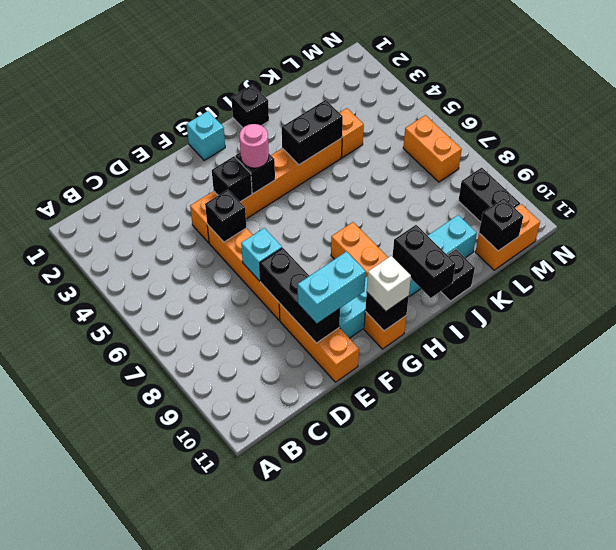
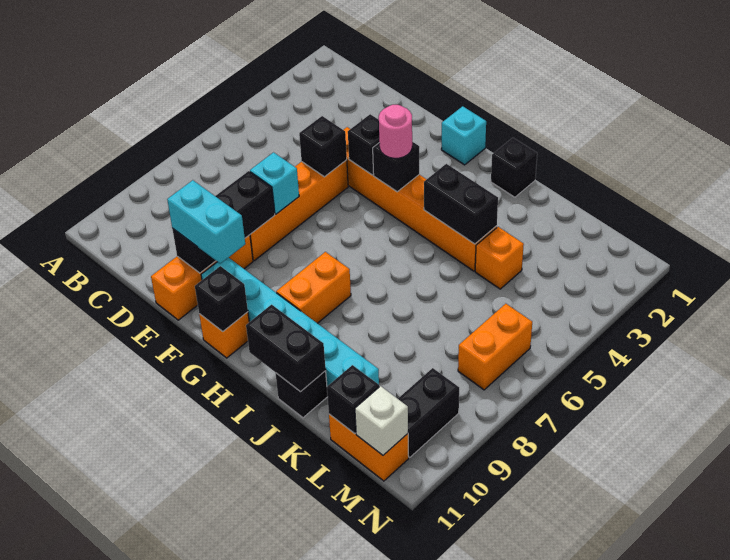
white brick G11 level 3 -> white brick M11 level 2
black brick I10:I11 level 2 -> black brick I11:J11 level 2

